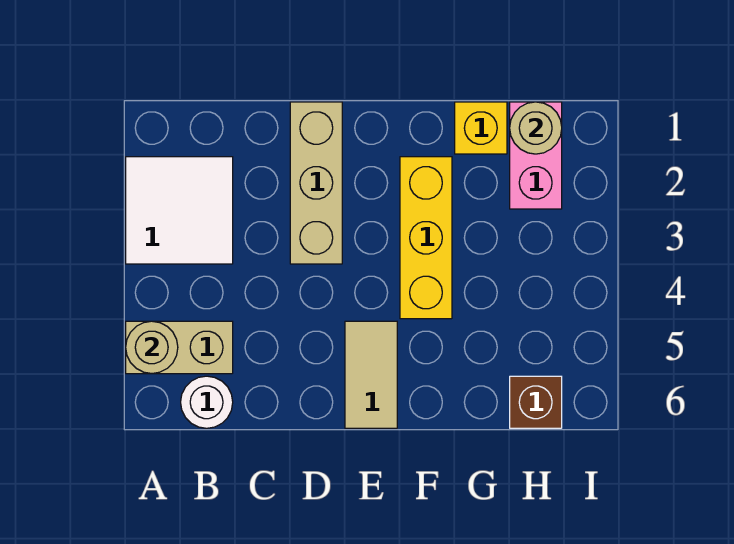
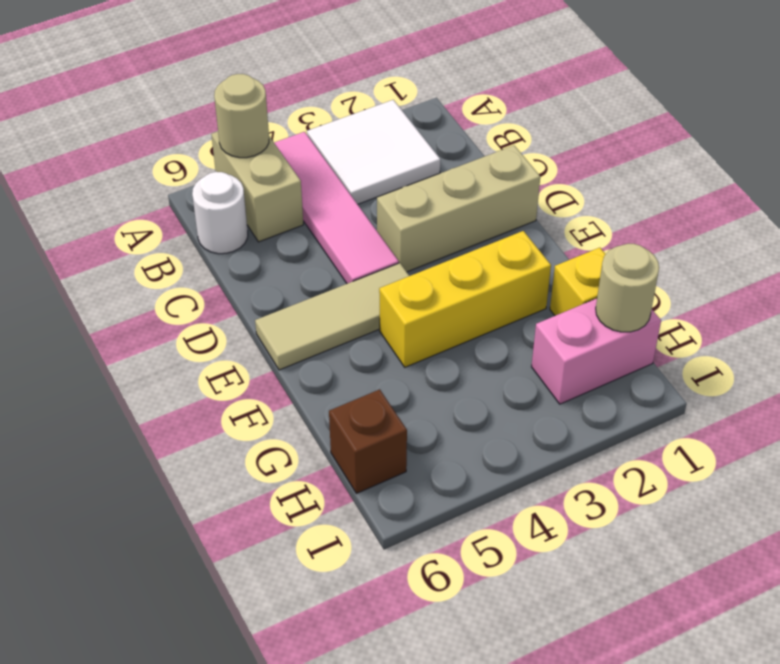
none -> pink tile A4:D4 level 1
tan tile E5:E6 level 1 -> tan tile E4:E6 level 1

